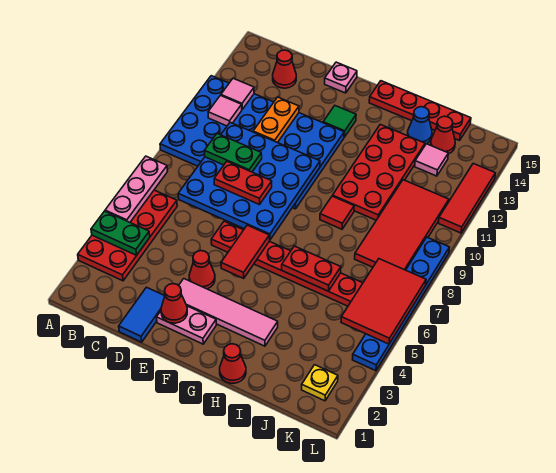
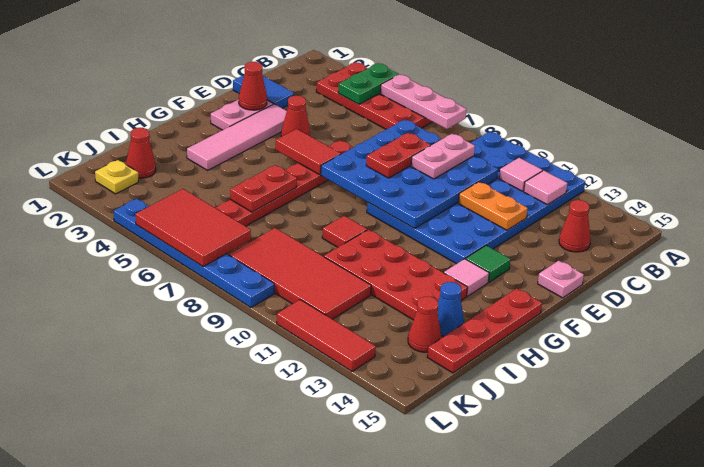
green plate C9:D9 level 3 -> pink plate C9:D9 level 3
red cone H1 level 1 -> red cone J2 level 1
pink tile J13 level 1 -> pink tile G13 level 1

